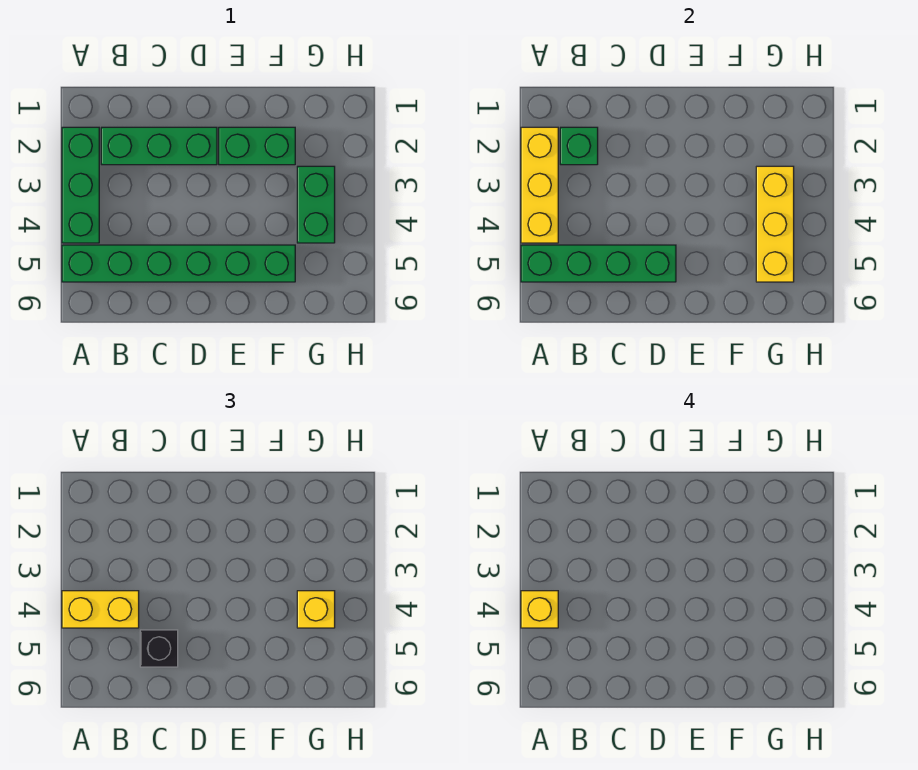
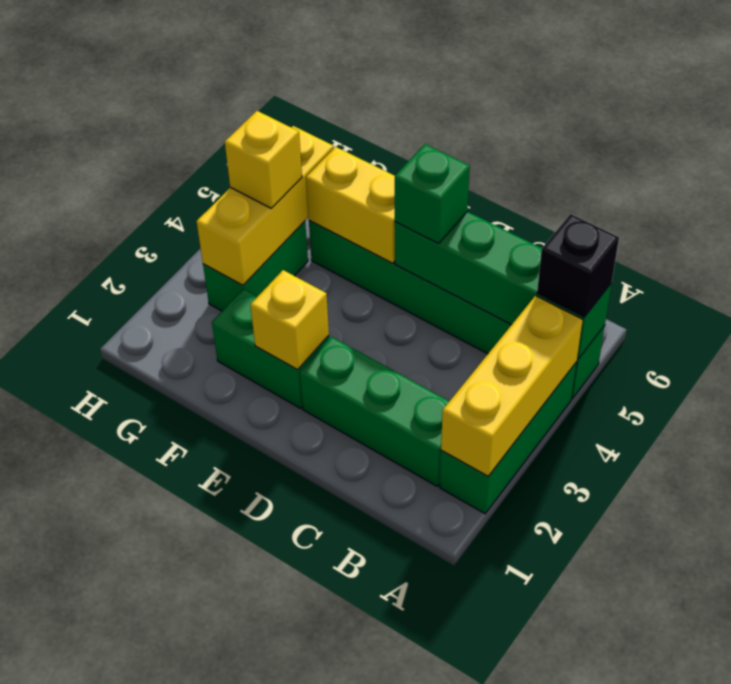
yellow brick A4:B4 level 3 -> yellow brick E5:F5 level 2
yellow brick A4 level 4 -> yellow brick E2 level 2
green brick B2 level 2 -> green brick D5 level 3
black brick C5 level 3 -> black brick A5 level 3

